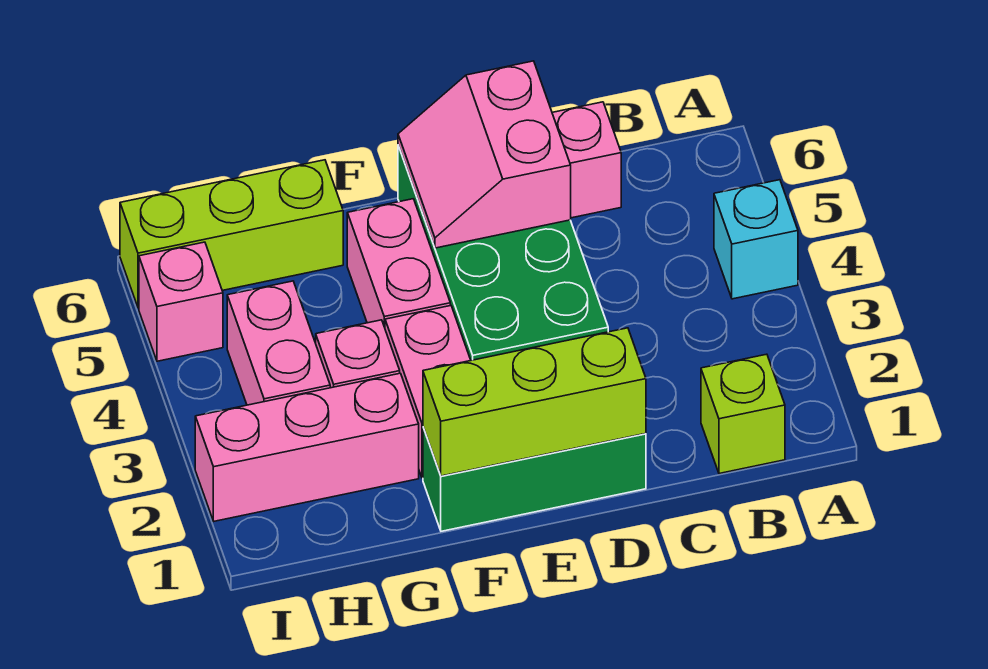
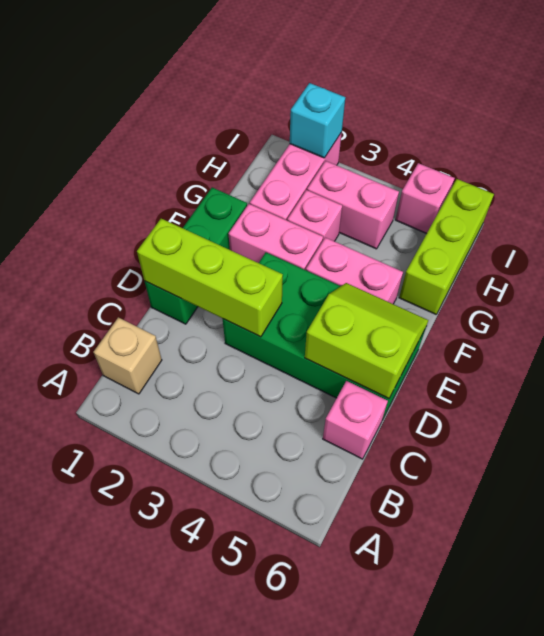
cyan brick A4 level 1 -> cyan brick I2 level 2
lime brick B1 level 1 -> tan brick B1 level 1
lime brick D1:F1 level 2 -> lime brick D1:D3 level 2
pink slope D5:E6 level 2 top D -> lime slope D5:E6 level 2 top D

